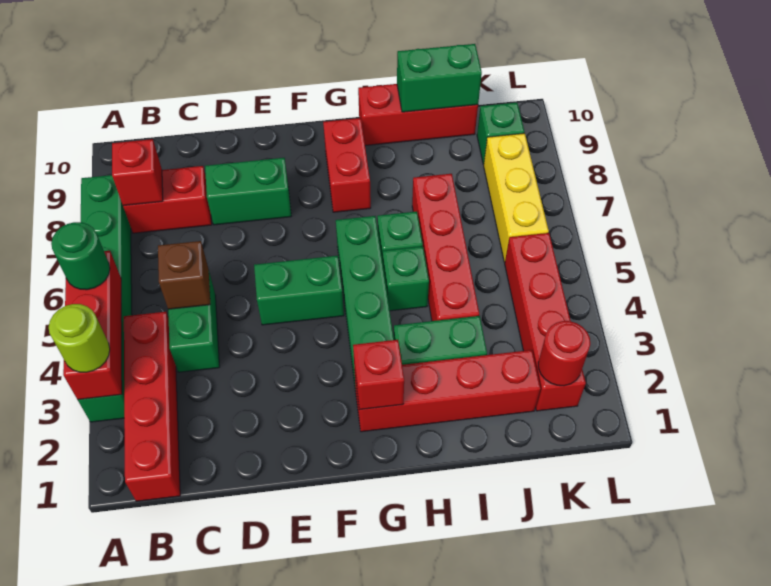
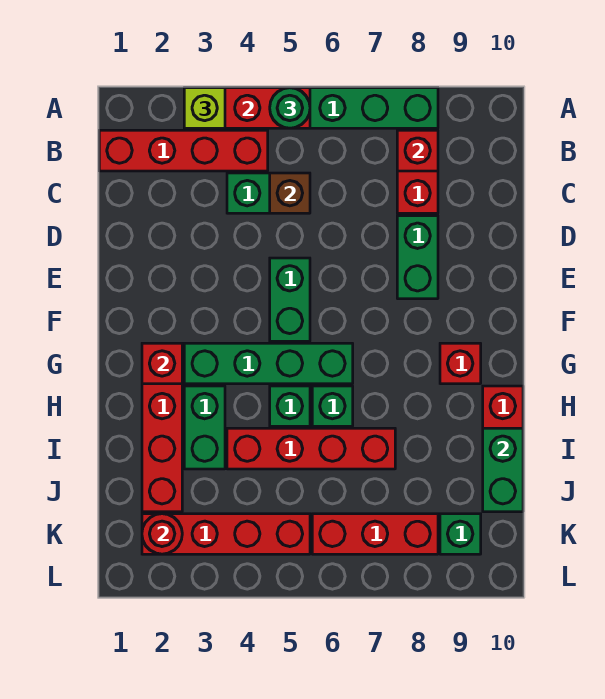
lime round brick A3 level 3 -> lime brick A3 level 3
red brick G8:G9 level 1 -> red brick G9 level 1
yellow brick K6:K8 level 1 -> red brick K6:K8 level 1

